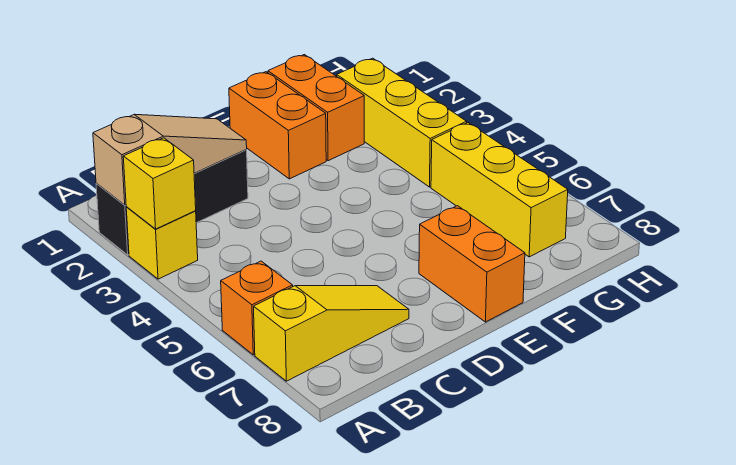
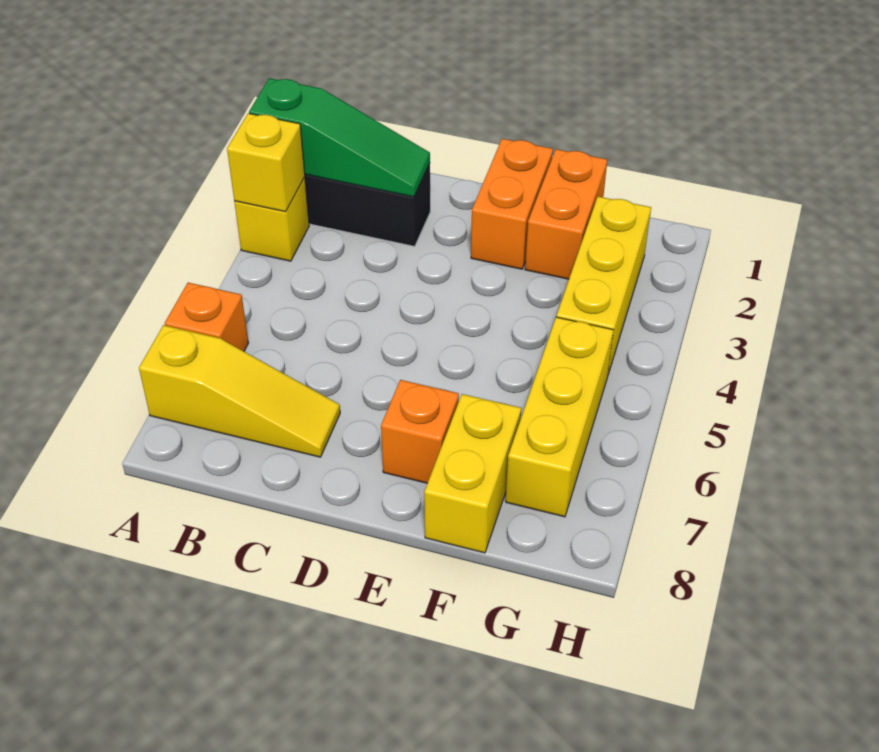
tan slope A2:C2 level 2 top A -> green slope A2:C2 level 2 top A
orange brick E7:E8 level 1 -> orange brick E7 level 1
none -> yellow brick F7:F8 level 1

